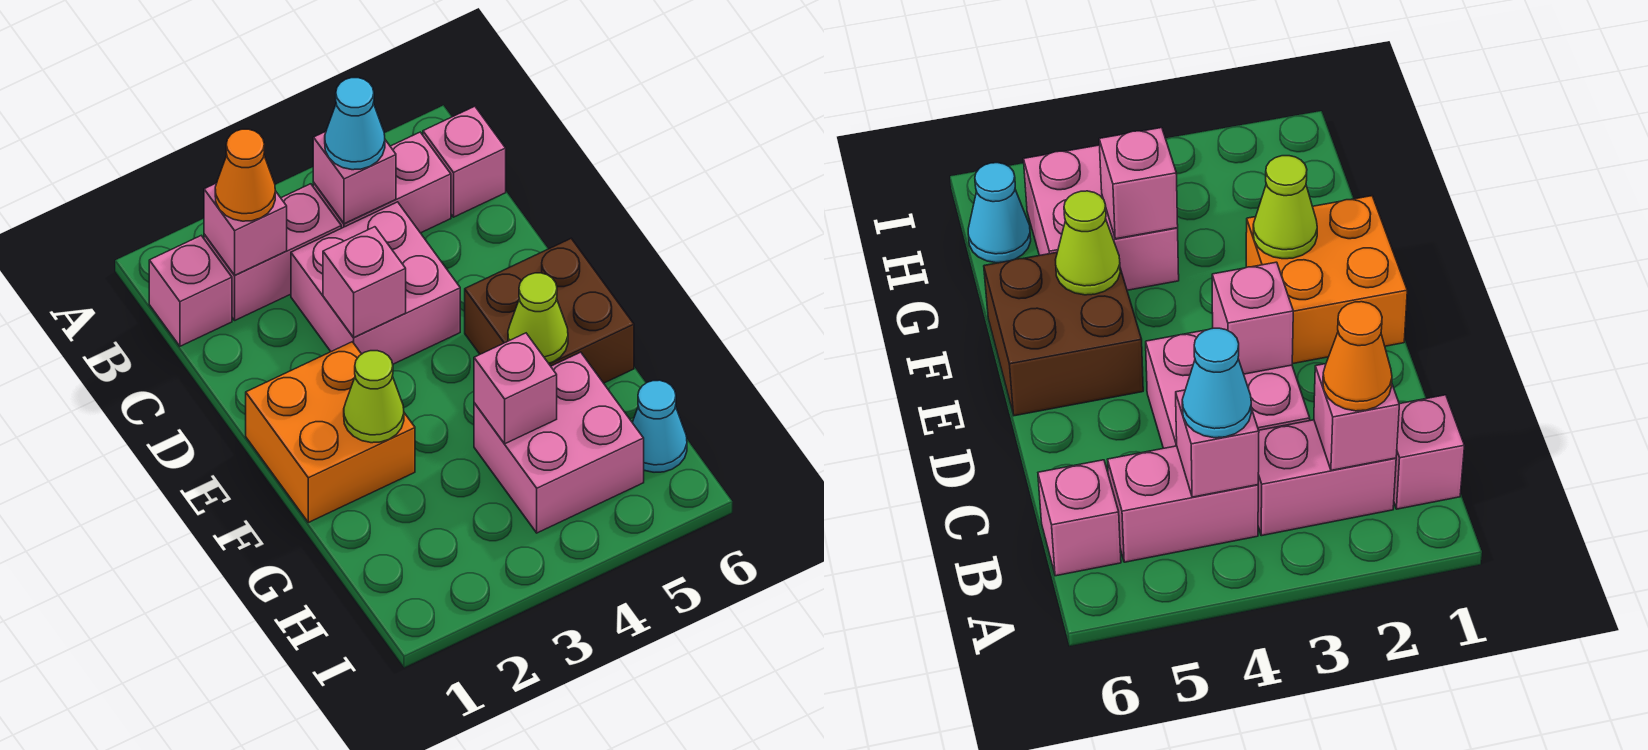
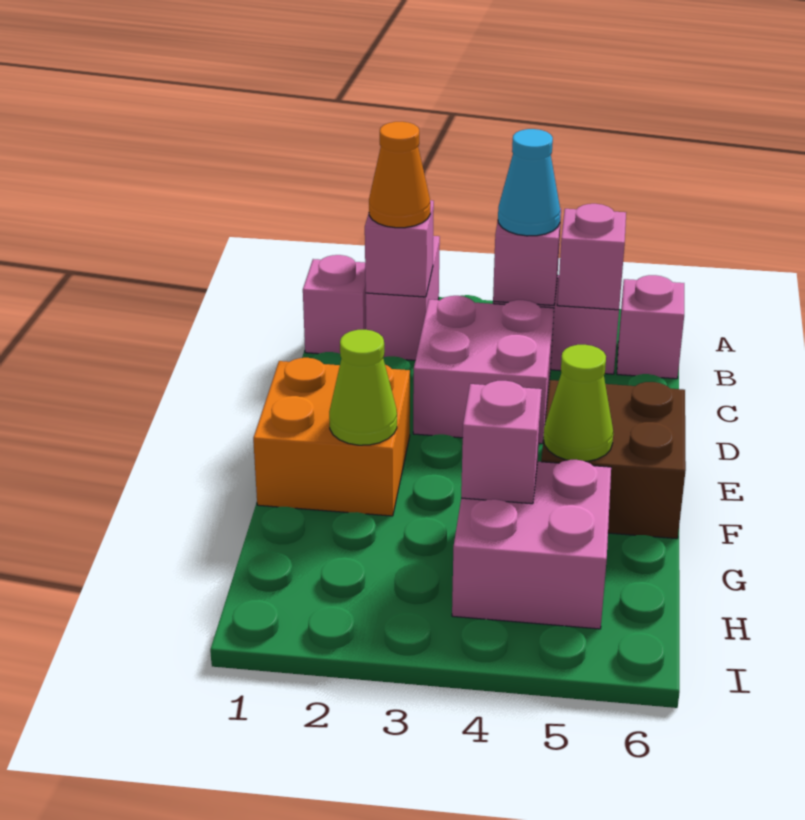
pink brick B2:B3 level 1 -> pink brick A2:B2 level 1
pink brick D3 level 2 -> pink brick B5 level 2
cyan cone H6 level 1 -> none

